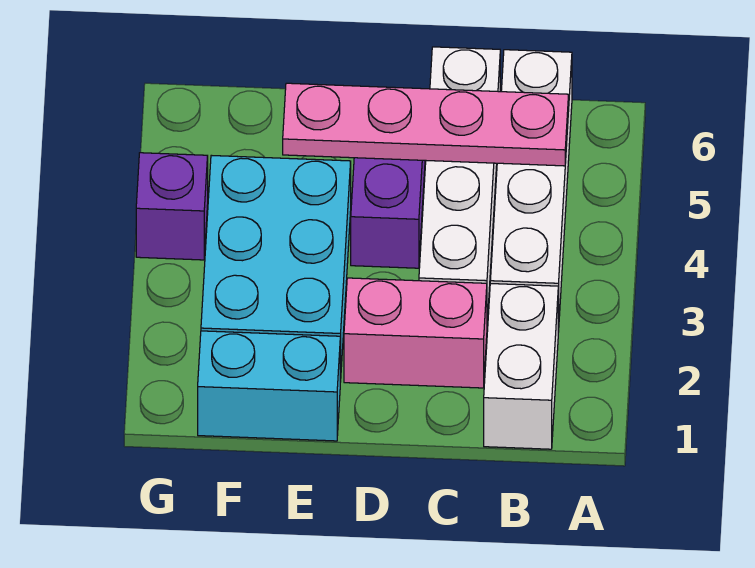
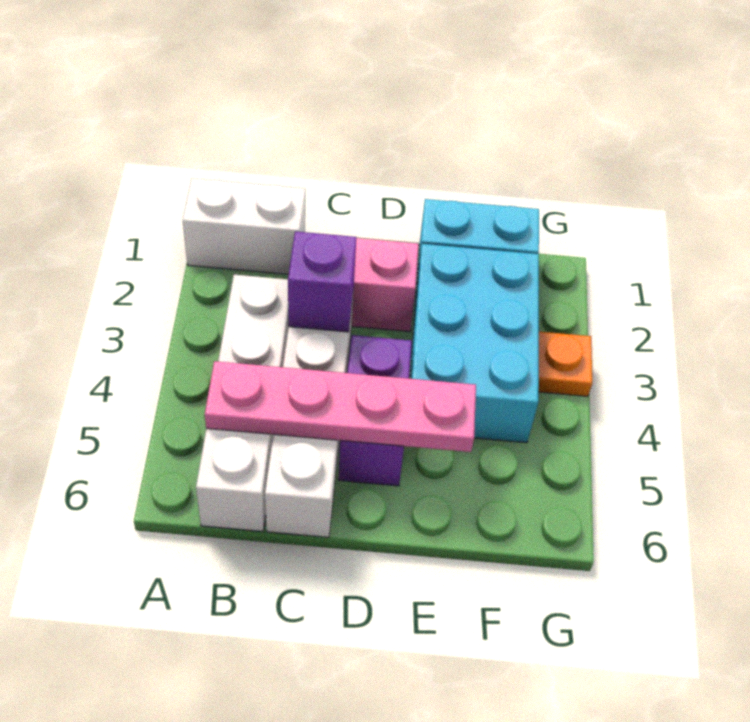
white brick B1:B2 level 1 -> white brick A1:B1 level 1
none -> orange plate G3 level 1
purple brick G4 level 1 -> purple brick C3 level 2

